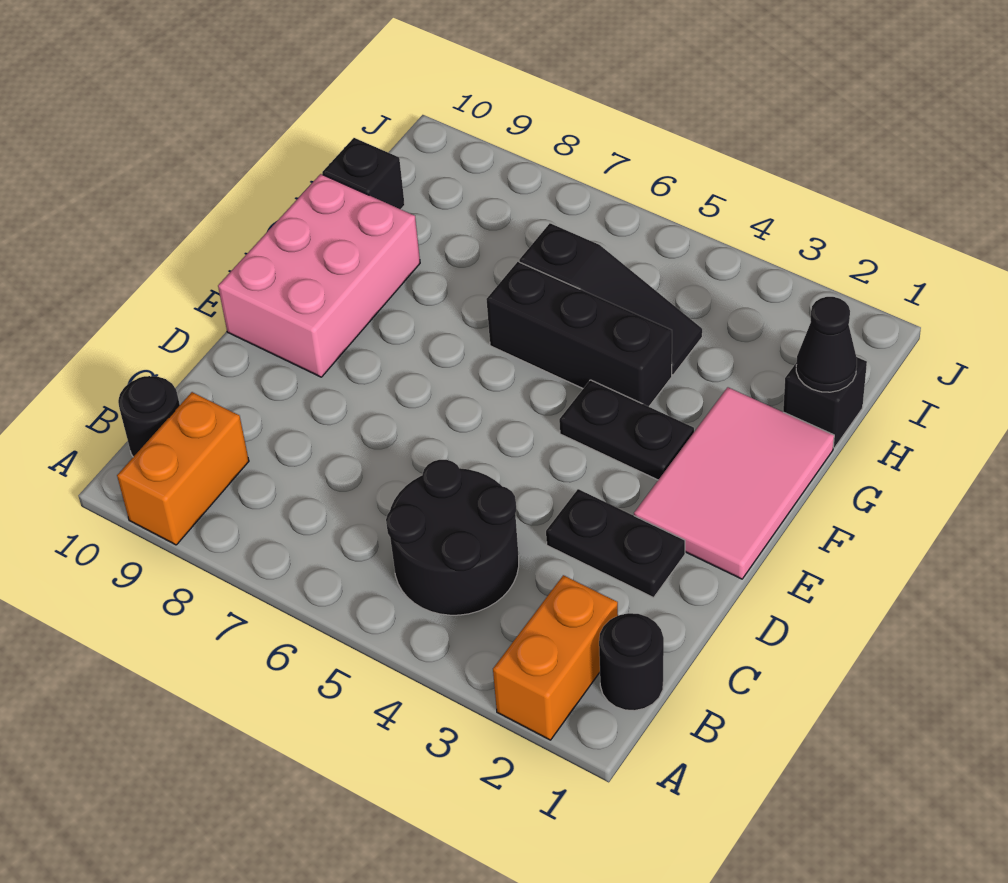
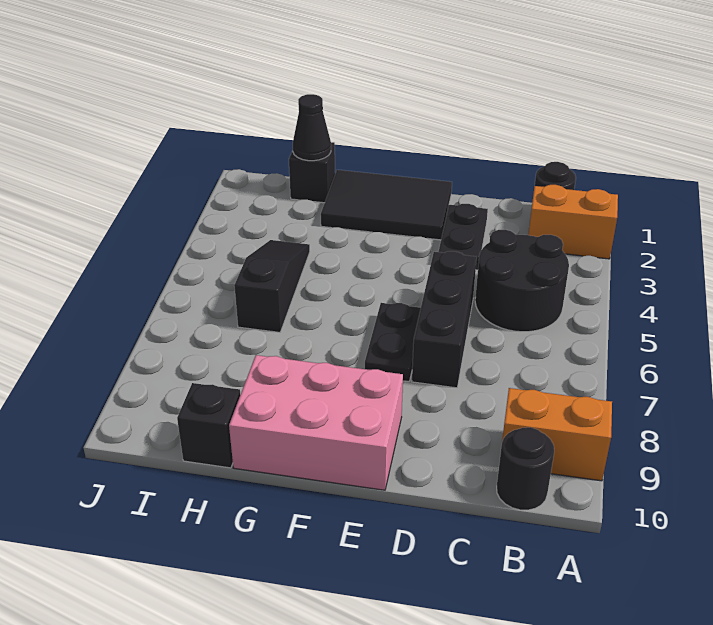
pink tile E1:G2 level 1 -> black tile E1:G2 level 1
black plate F3:F4 level 1 -> black plate E6:E7 level 1
black brick G4:G6 level 1 -> black brick D5:D7 level 1

